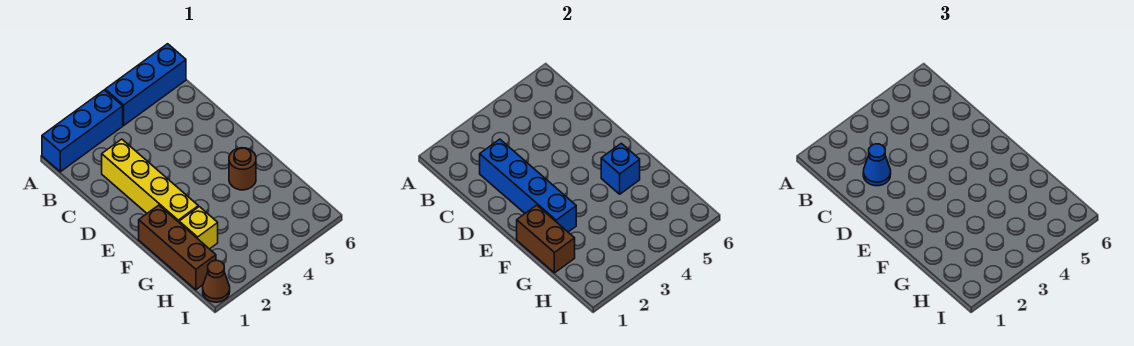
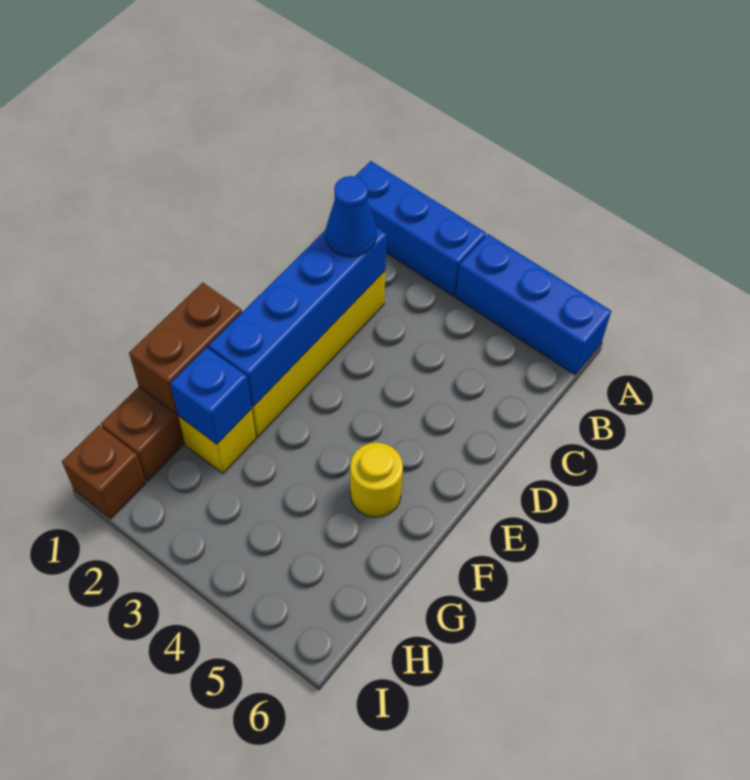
brown round brick F5 level 1 -> yellow round brick F5 level 1
blue brick F5 level 2 -> blue brick G2 level 2
brown cone I1 level 1 -> brown brick I1 level 1

